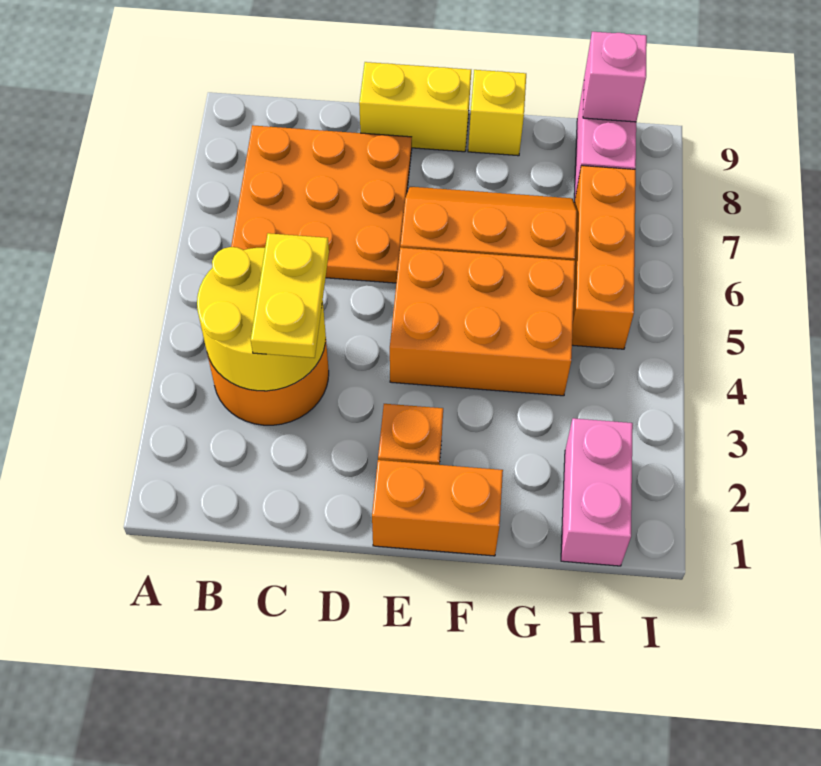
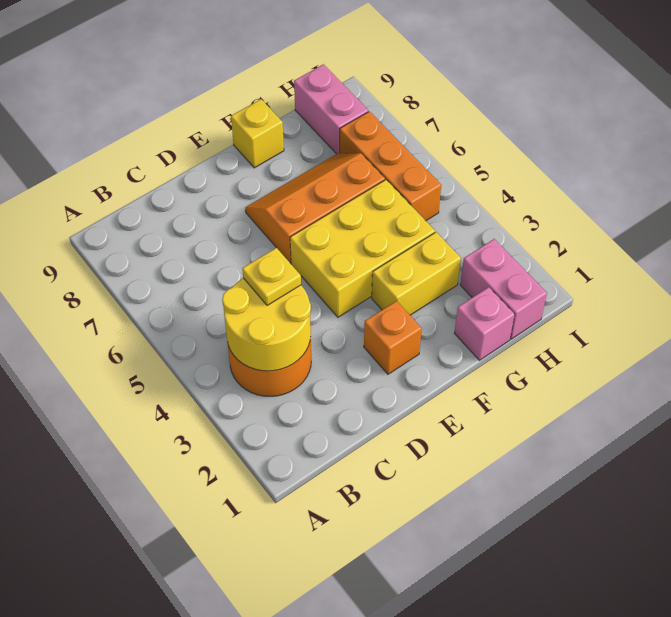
orange plate B6:D8 level 1 -> none
yellow plate C3:C4 level 3 -> yellow plate C4 level 3
yellow brick D9:E9 level 1 -> yellow brick F3:G3 level 1
orange brick E1:F1 level 1 -> none
orange brick E4:G5 level 1 -> yellow brick E4:G5 level 1
pink brick H9 level 2 -> pink brick G1 level 1

